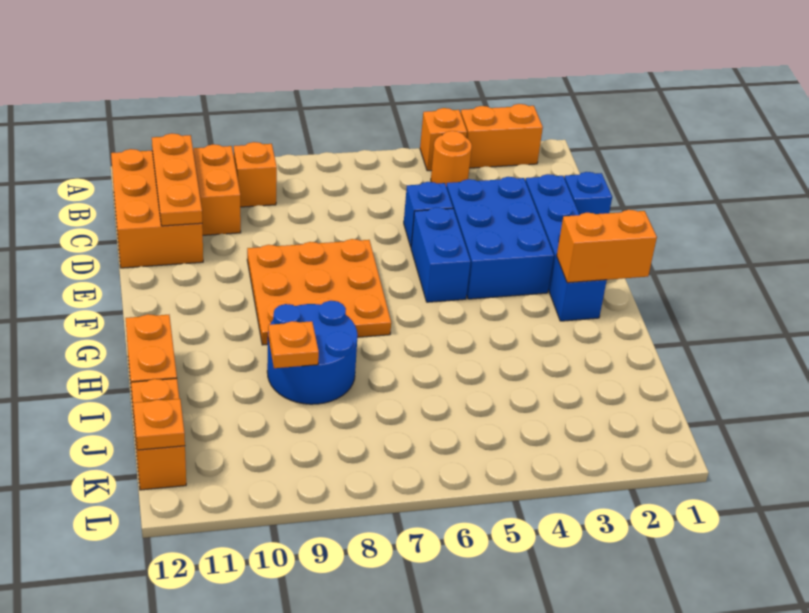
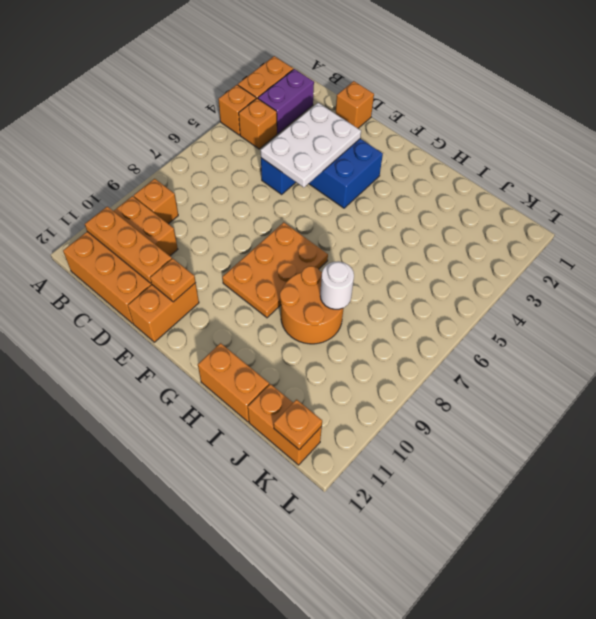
none -> purple brick B2:B3 level 1
orange round brick B4 level 1 -> orange brick B4 level 1
blue brick D1 level 1 -> orange brick D1 level 1
blue brick D2:G2 level 1 -> none
none -> white plate D3:E5 level 2
blue brick E5:F5 level 1 -> none
orange plate E7:G9 level 1 -> orange plate F7:G9 level 1
orange brick G1:G2 level 2 -> orange brick E11:E12 level 1
blue round brick H8:I9 level 1 -> orange round brick H8:I9 level 1
none -> white round brick I8 level 2
orange plate I9 level 2 -> orange plate E11 level 2

